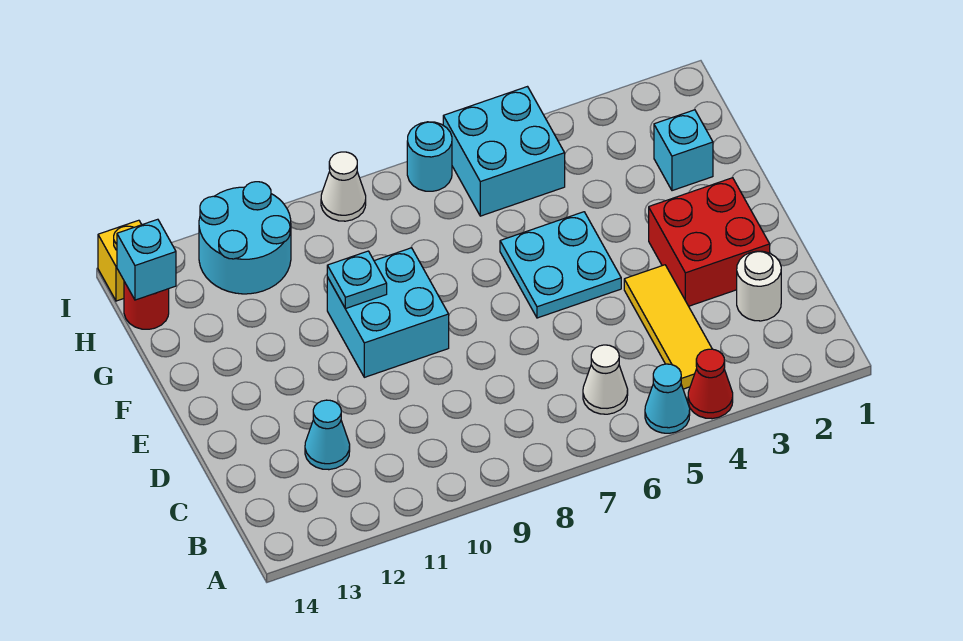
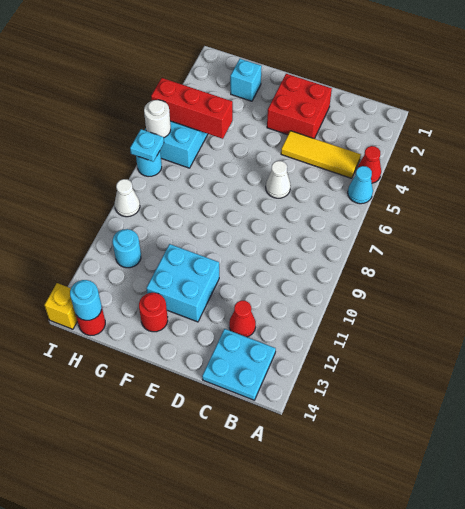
white cone B6 level 1 -> white cone D6 level 1
white round brick C2 level 1 -> white round brick I6 level 2
cyan cone C12 level 1 -> red cone C12 level 1
cyan plate E5:F6 level 1 -> cyan plate B13:C14 level 1
cyan brick E9:F10 level 1 -> cyan brick E11:F12 level 1
cyan plate F10 level 2 -> cyan plate I7 level 2
none -> red round brick F13 level 1
none -> red brick G5:I5 level 2
cyan round brick H11:I12 level 1 -> cyan round brick H11 level 1
cyan brick H14 level 2 -> cyan round brick H14 level 2

